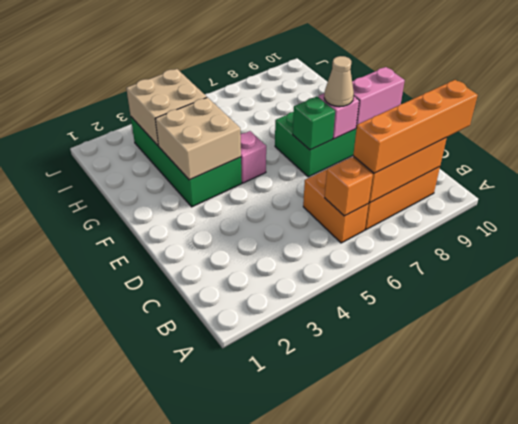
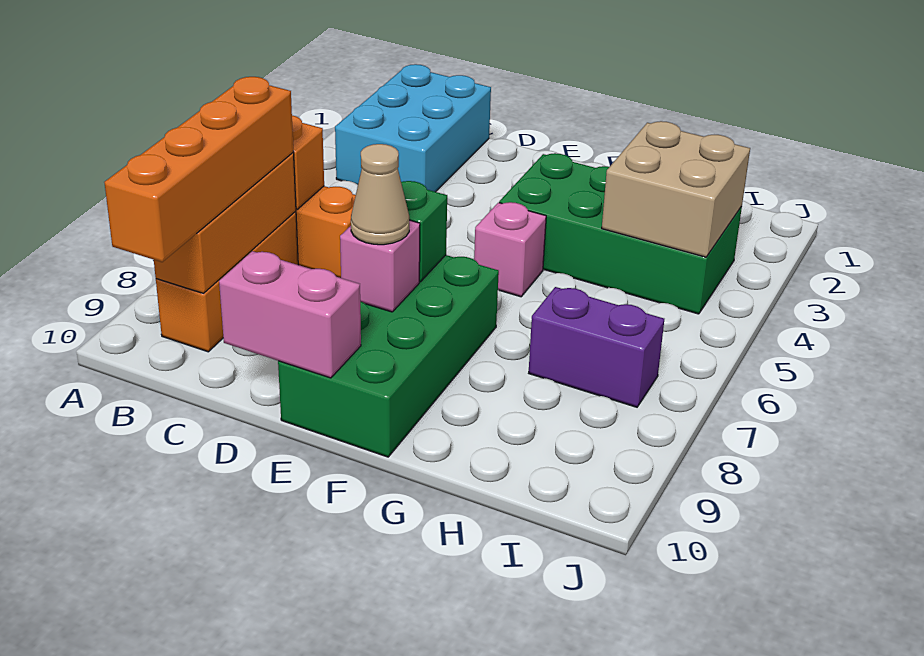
none -> cyan brick B1:C3 level 1
pink brick E9:E10 level 2 -> pink brick D10:E10 level 2
tan brick F3:G4 level 2 -> none
none -> purple brick H7:I7 level 1

